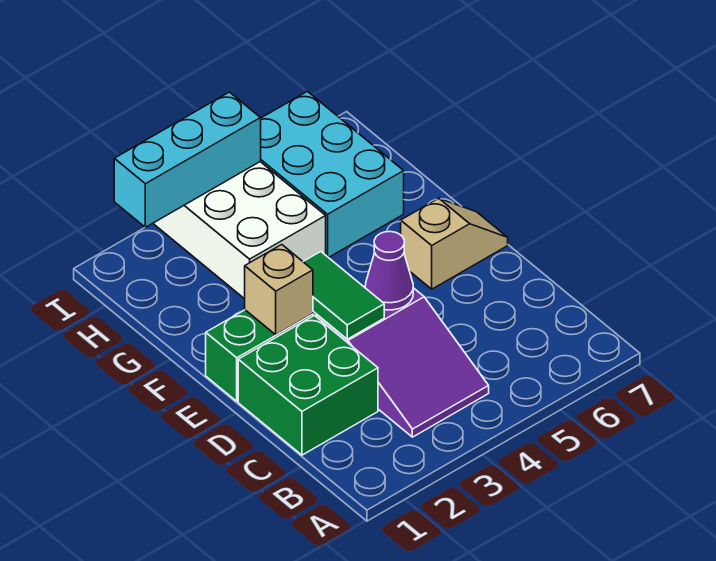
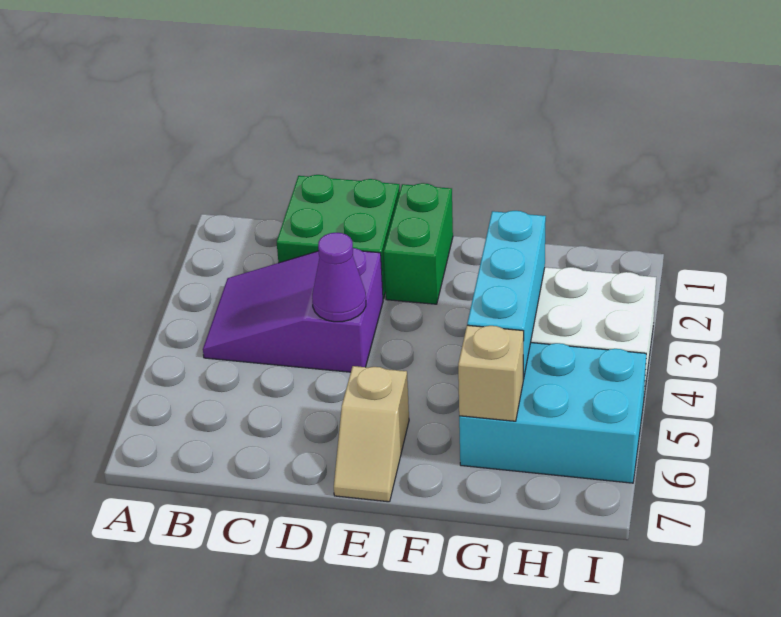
green tile D3:E3 level 2 -> none
tan brick E2 level 2 -> tan brick G6 level 2
cyan brick I2:I4 level 2 -> cyan brick G3:G5 level 2

